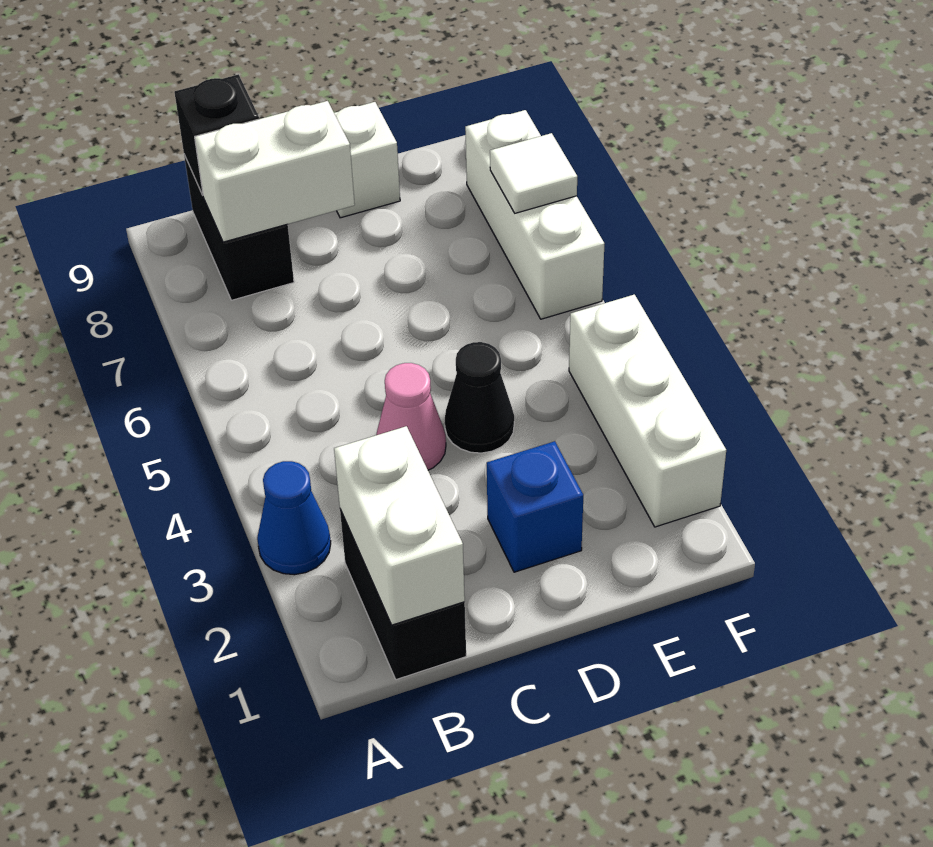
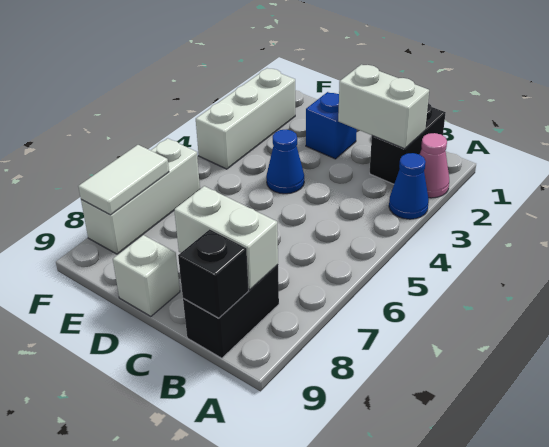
white brick B1:B2 level 2 -> white brick B2:C2 level 2
pink cone C4 level 1 -> pink cone A2 level 1
black cone D4 level 1 -> blue cone D4 level 1
white tile F7 level 2 -> white tile F7:F8 level 2

